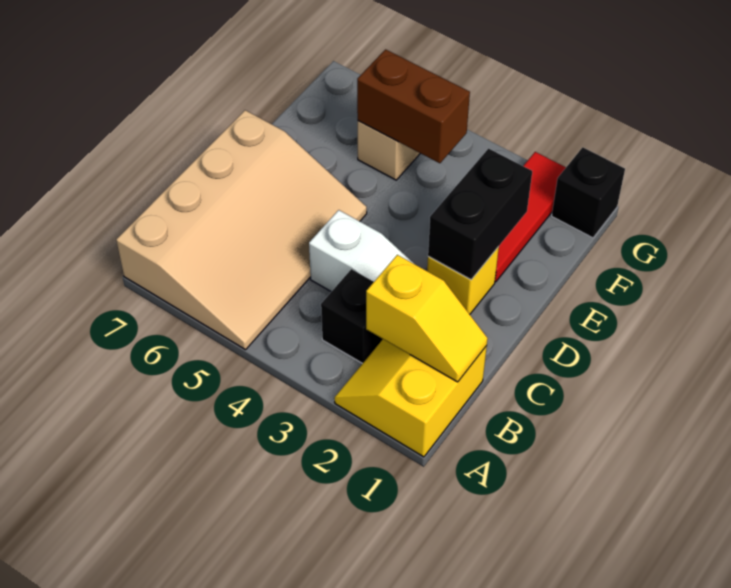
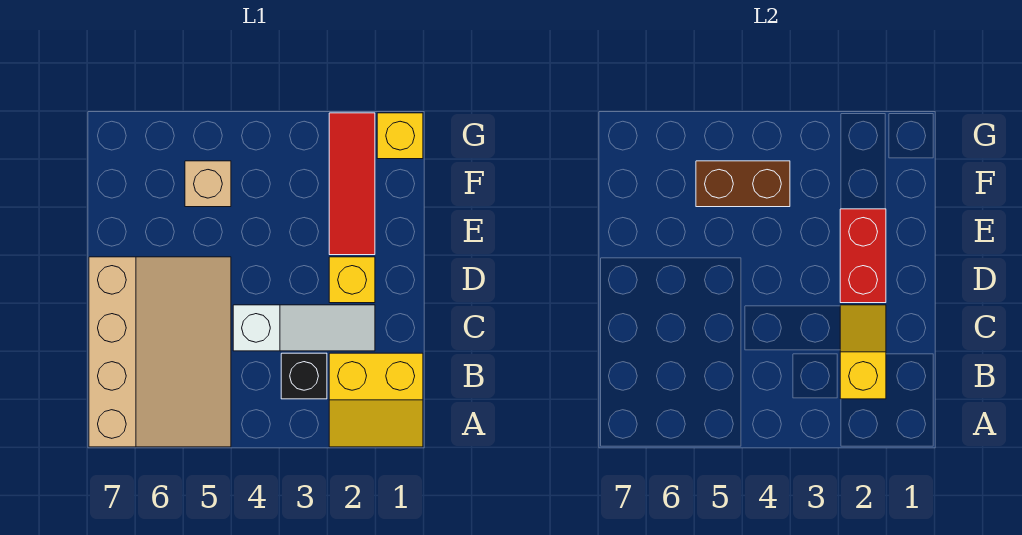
yellow slope A1:B2 level 1 top 1 -> yellow slope A1:B2 level 1 top B
yellow slope B1:B2 level 2 top 2 -> yellow slope B2:C2 level 2 top B
black brick D2:E2 level 2 -> red brick D2:E2 level 2
black brick G1 level 1 -> yellow brick G1 level 1

